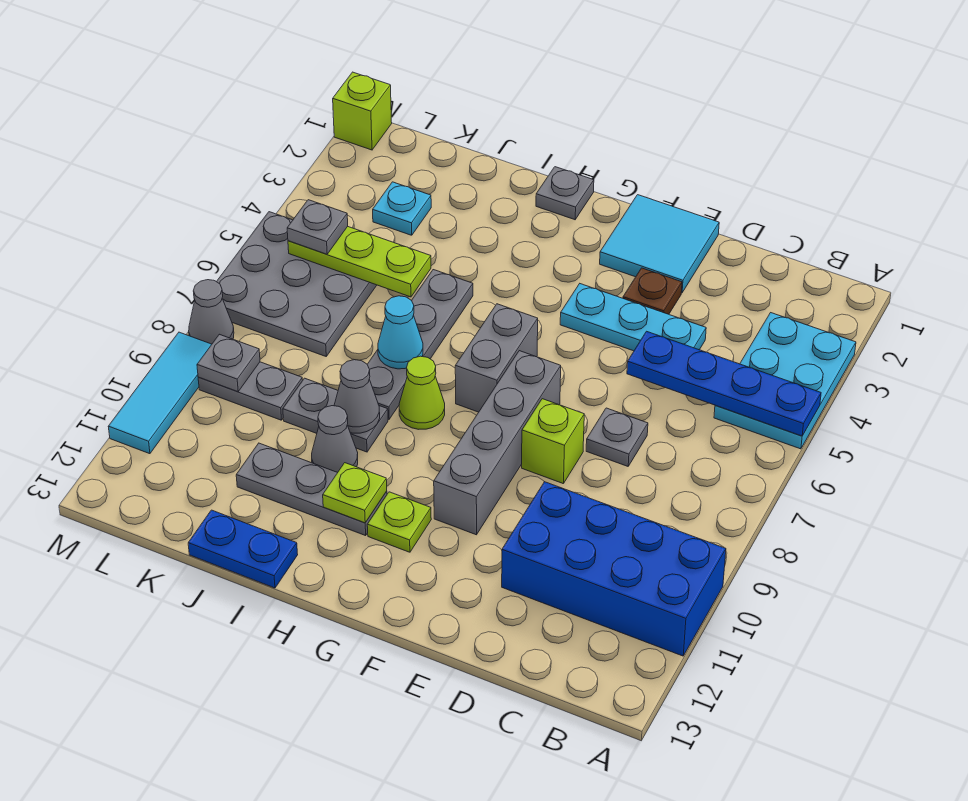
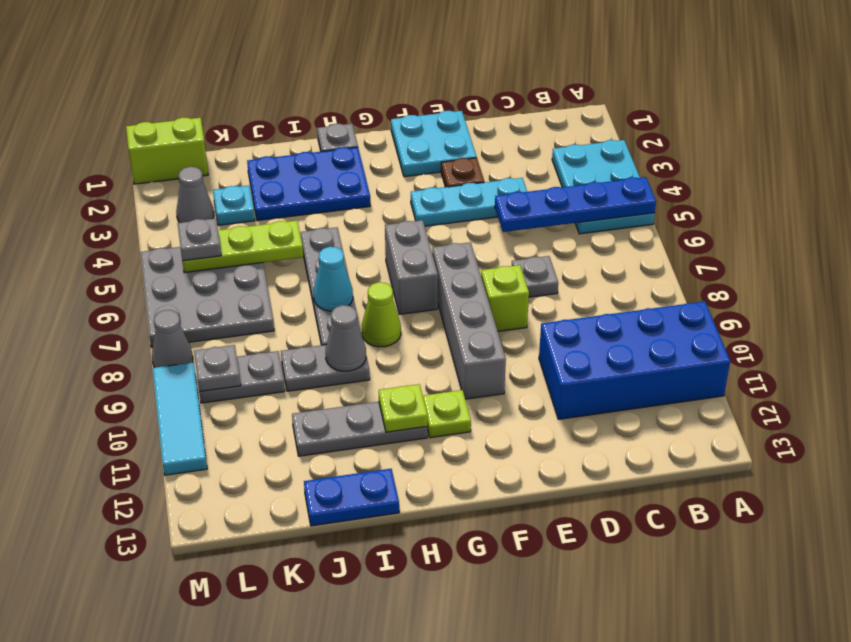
cyan tile E1:F2 level 1 -> cyan plate E1:F2 level 1
none -> blue plate H2:J3 level 1
grey cone I10 level 1 -> grey cone L3 level 1
lime brick M1 level 1 -> lime brick L1:M1 level 1

